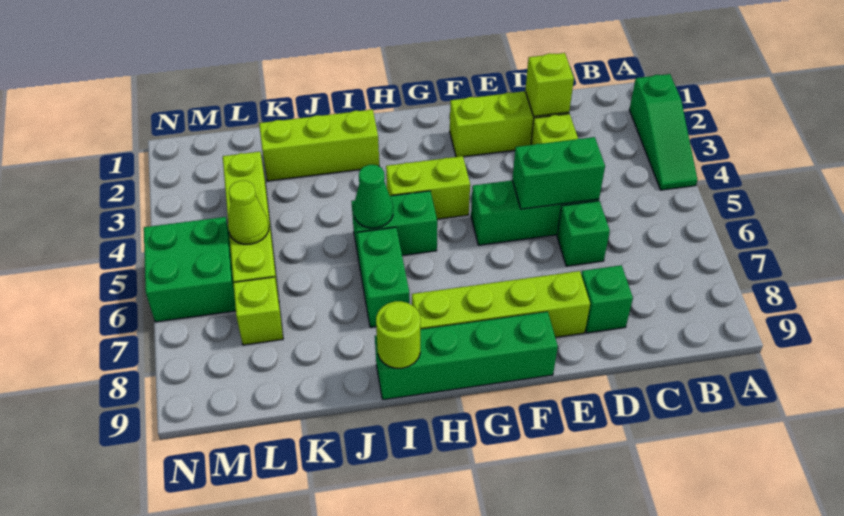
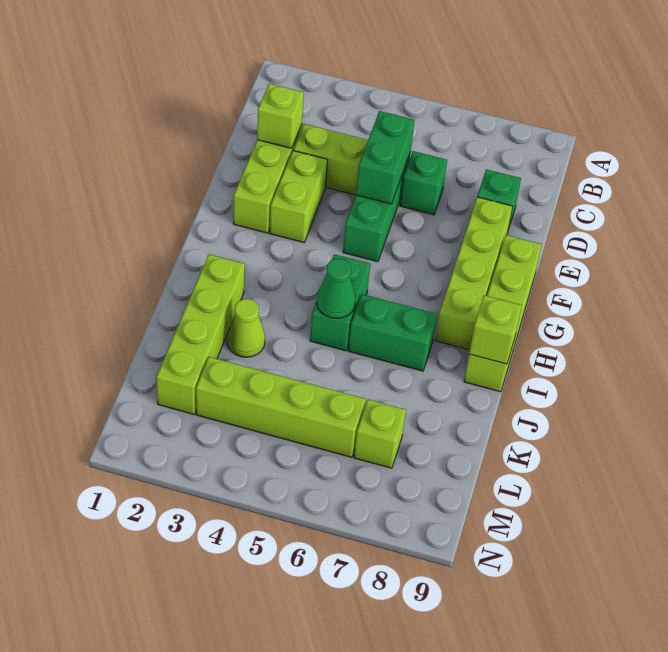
green slope A2:A4 level 1 top 2 -> none
green brick F9:I9 level 1 -> lime brick F9:I9 level 1
lime brick G4:H4 level 1 -> lime brick E3:F3 level 1
lime brick I2:K2 level 1 -> lime brick I2:L2 level 1
lime round brick I9 level 2 -> lime brick I9 level 2
lime cone L5 level 2 -> lime cone J3 level 1
green brick M5:N6 level 1 -> none

